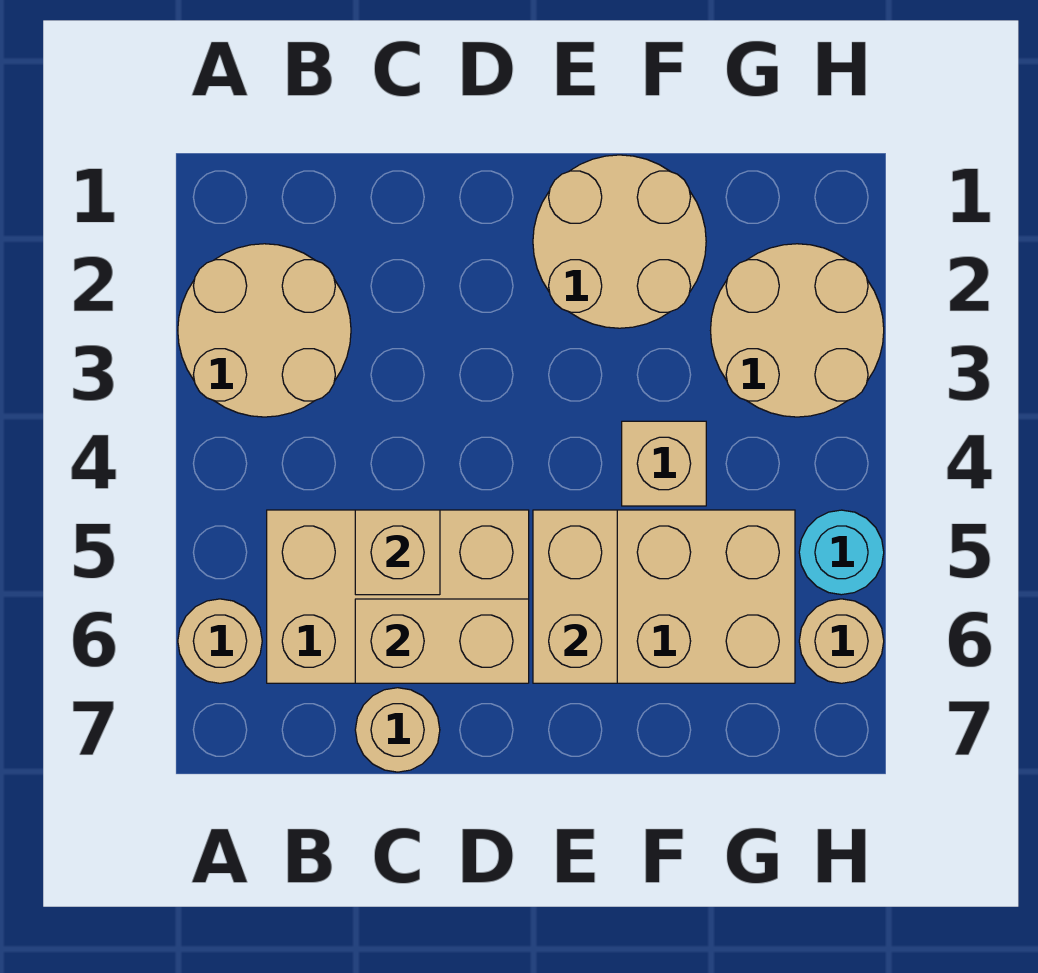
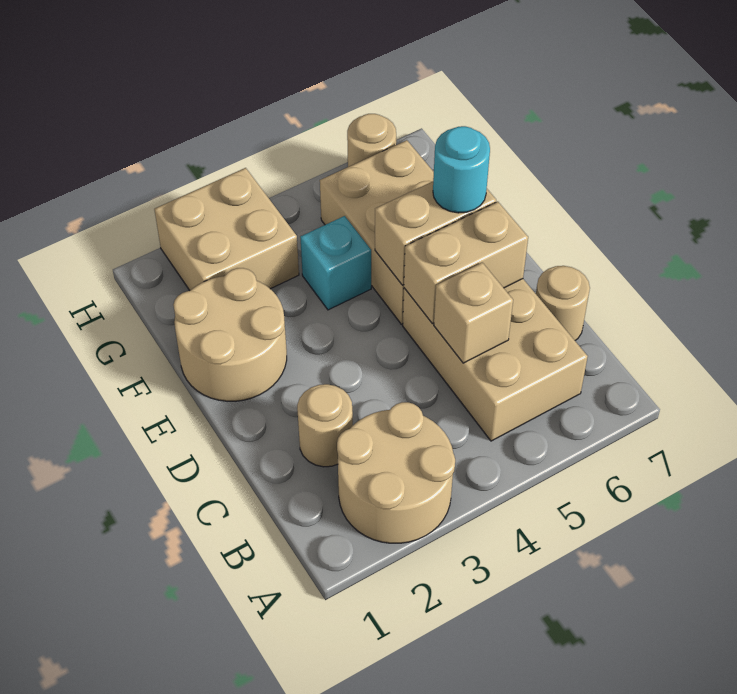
tan round brick A6 level 1 -> tan round brick C2 level 1
tan brick C6:D6 level 2 -> tan brick D5:D6 level 2
tan brick F4 level 1 -> cyan brick F4 level 1
tan round brick G2:H3 level 1 -> tan brick G2:H3 level 1
cyan round brick H5 level 1 -> cyan round brick E6 level 3

